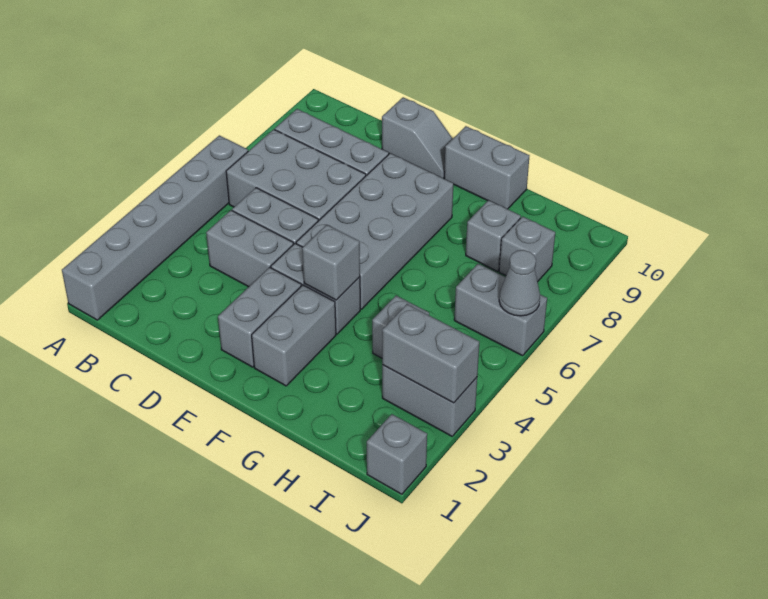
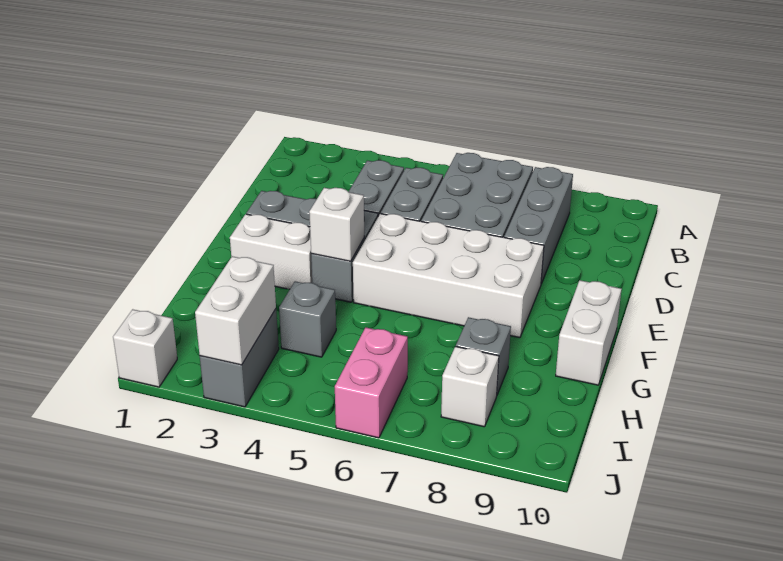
grey brick A1:A6 level 1 -> none
grey slope D10:E10 level 1 top D -> none
grey brick E5:F8 level 1 -> white brick E5:F8 level 1
grey brick F2:F3 level 1 -> white brick F2:F3 level 1
grey brick F4 level 2 -> white brick F4 level 2
grey brick F10:G10 level 1 -> white brick F10:G10 level 1
grey brick I3:J3 level 2 -> white brick I3:J3 level 2
grey brick I6:J6 level 1 -> pink brick I6:J6 level 1
grey brick I8 level 1 -> white brick I8 level 1
grey brick J1 level 1 -> white brick J1 level 1
grey cone J6 level 2 -> none

